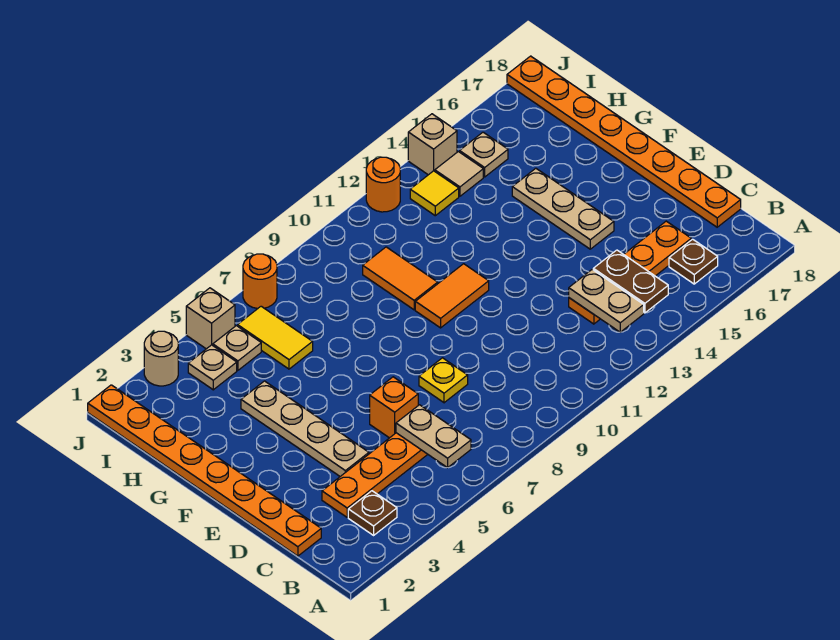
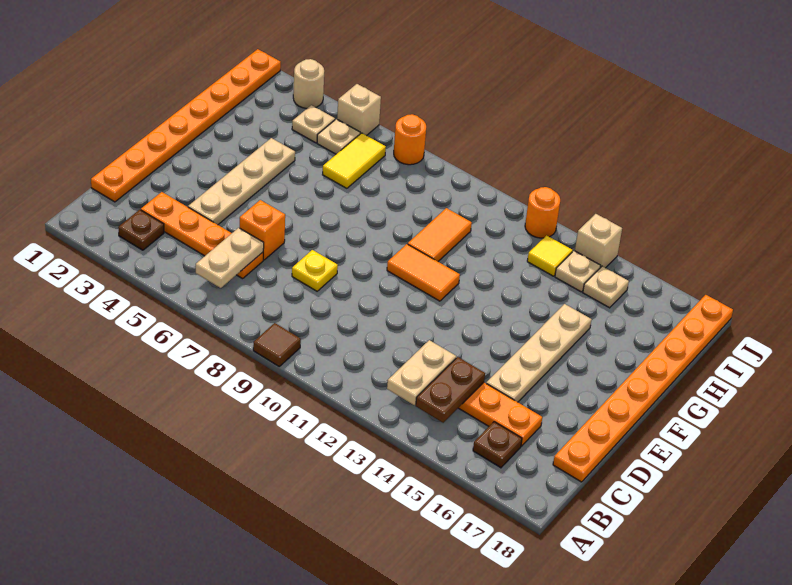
none -> brown tile A9 level 1
tan plate E15:G15 level 1 -> tan plate D15:G15 level 1
tan tile I14 level 1 -> tan plate I14 level 1

